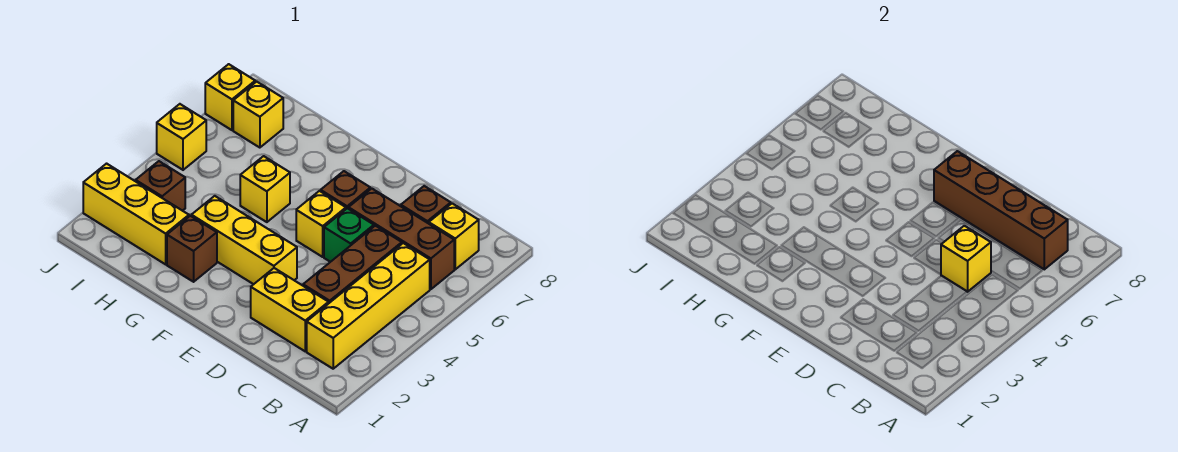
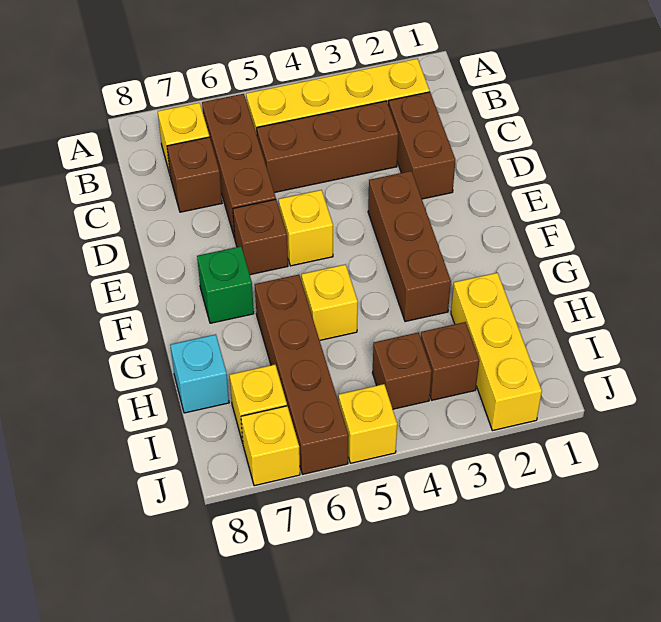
brown brick B7:E7 level 2 -> brown brick G6:J6 level 1
yellow brick C2:D2 level 1 -> brown brick C2:D2 level 1
yellow brick C5 level 2 -> none
green brick D5 level 1 -> green brick F7 level 1
yellow brick E3:G3 level 1 -> brown brick E3:G3 level 1
brown brick G2 level 1 -> brown brick I4 level 1
none -> cyan brick H8 level 1

